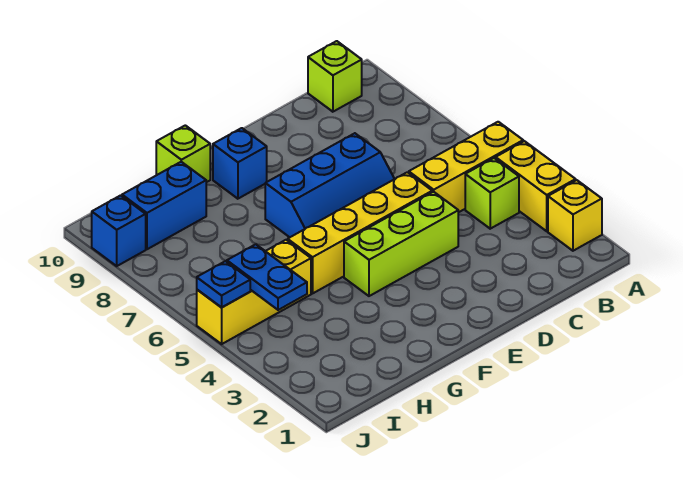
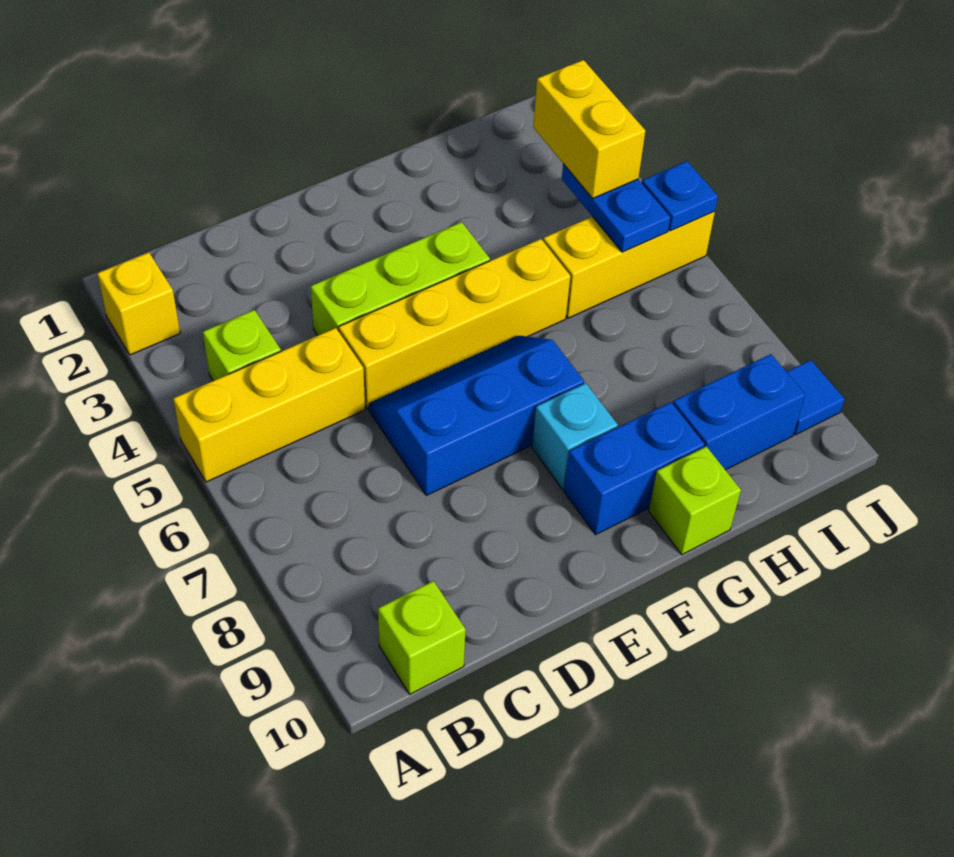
yellow brick A3:A4 level 1 -> yellow brick I3:I4 level 3
none -> cyan brick F8 level 1
blue brick F9 level 1 -> blue brick F9:G9 level 1
blue brick J9 level 1 -> blue tile J9 level 1

